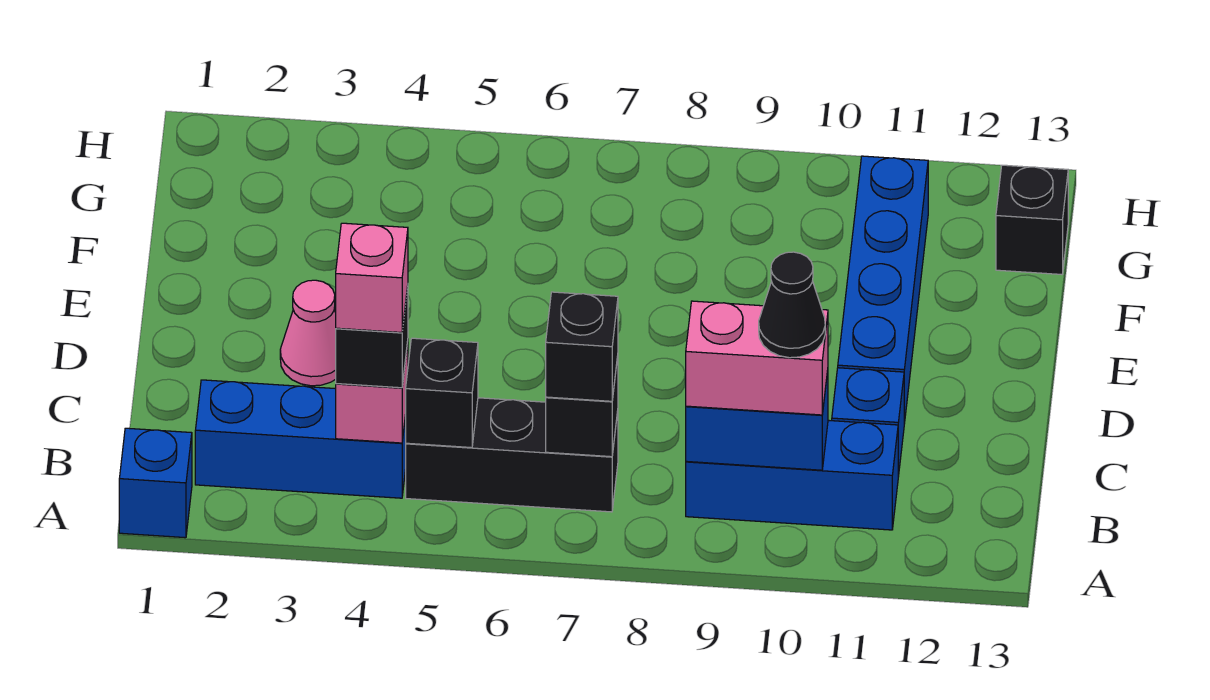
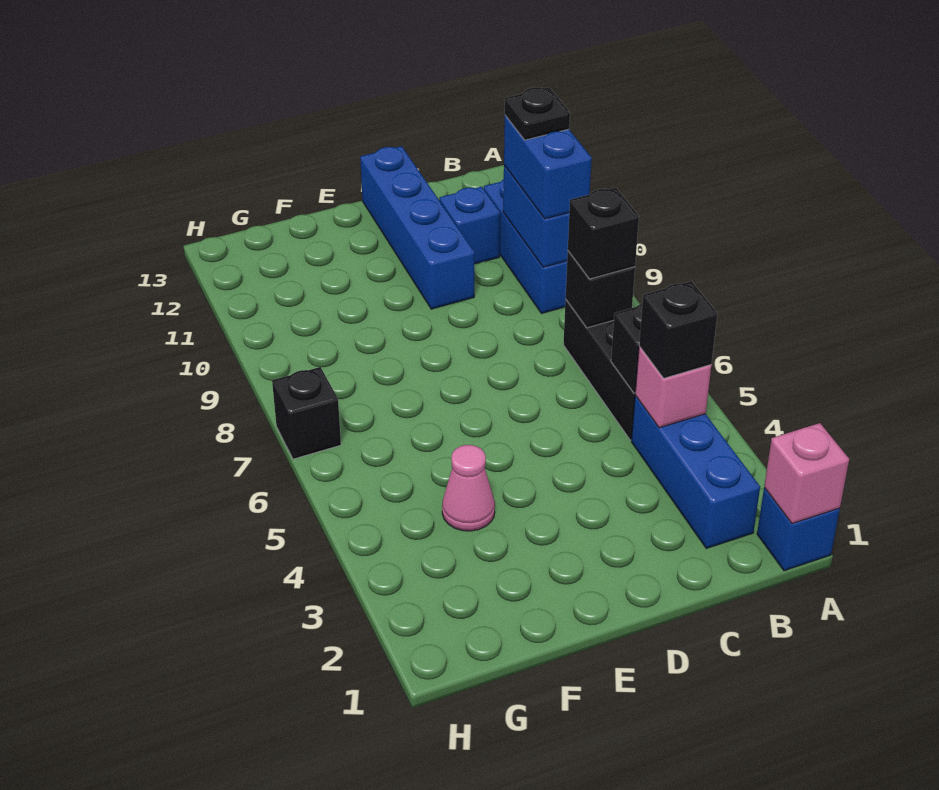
pink brick B4 level 4 -> pink brick A1 level 2
pink brick B9:B10 level 3 -> blue brick B9:B10 level 3
black cone B10 level 4 -> black plate B10 level 4
pink cone D3 level 1 -> pink cone F4 level 1
blue brick D11:G11 level 1 -> blue brick D10:D13 level 1
black brick G13 level 1 -> black brick H7 level 1

